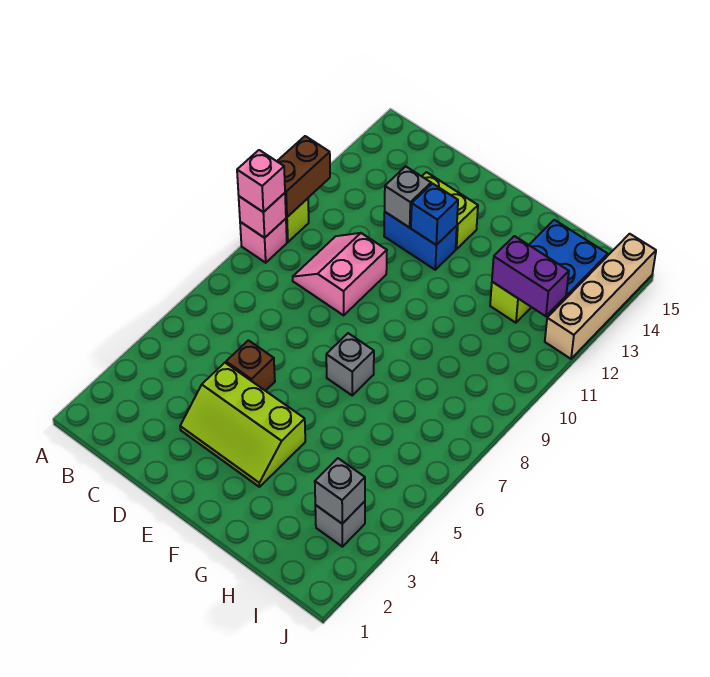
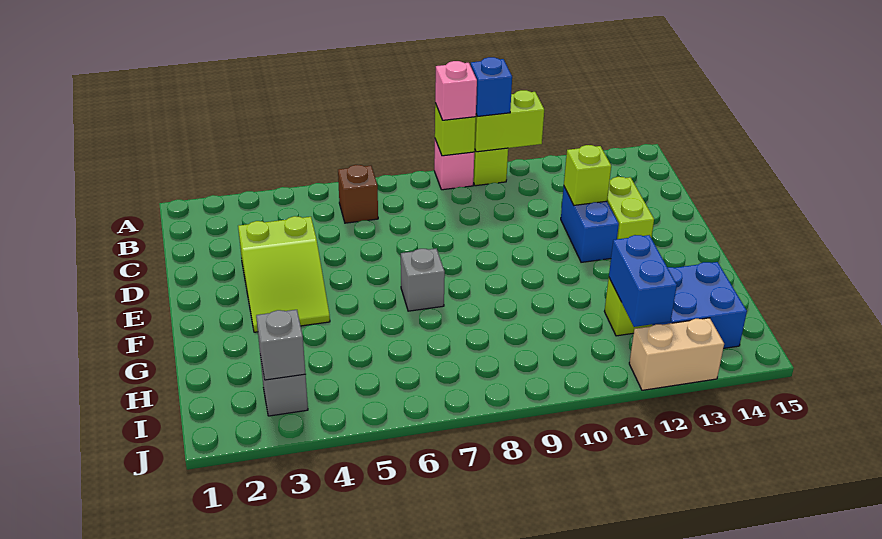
pink brick A9 level 2 -> lime brick A9 level 2
brown brick A10:A11 level 2 -> lime brick A10:A11 level 2
pink slope C9:D10 level 1 top D -> none
lime slope D3:F4 level 1 top 4 -> lime slope D3:F4 level 1 top D
brown brick D5 level 1 -> brown brick B6 level 1
grey brick D12 level 2 -> lime brick D12 level 2
blue brick E12 level 2 -> blue brick A10 level 3
purple brick H12:I12 level 2 -> blue brick H12:I12 level 2
tan brick J12:J15 level 1 -> tan brick J12:J13 level 1

